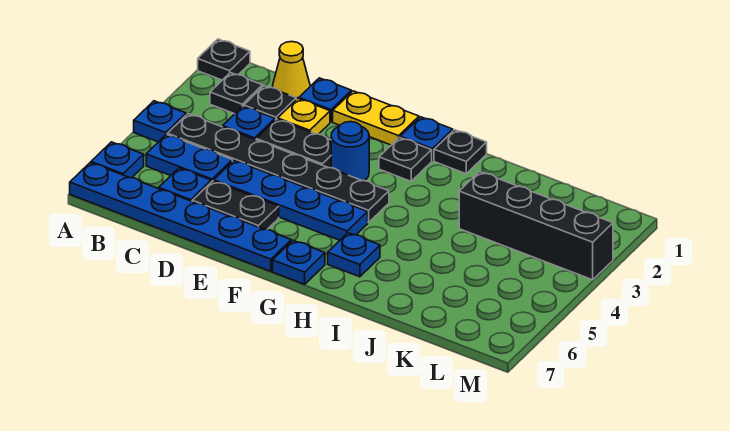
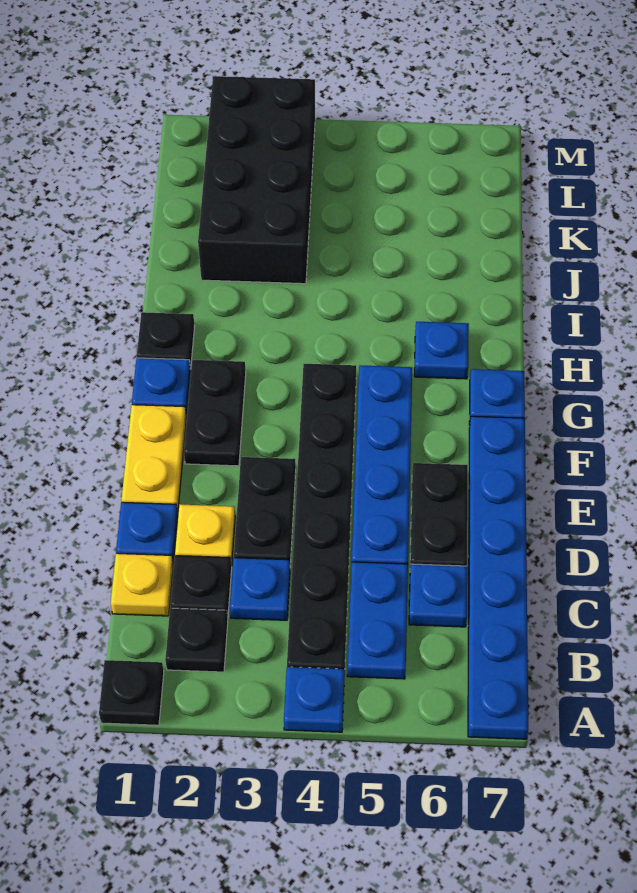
blue plate A6 level 1 -> none
yellow cone C1 level 1 -> yellow plate C1 level 1
blue round brick F3 level 1 -> none
black plate G2 level 1 -> black plate F2:G2 level 1
black brick J3:M3 level 1 -> black brick J2:M3 level 1

